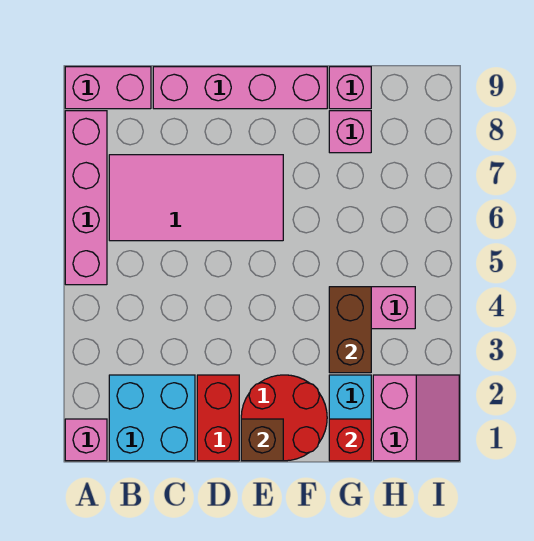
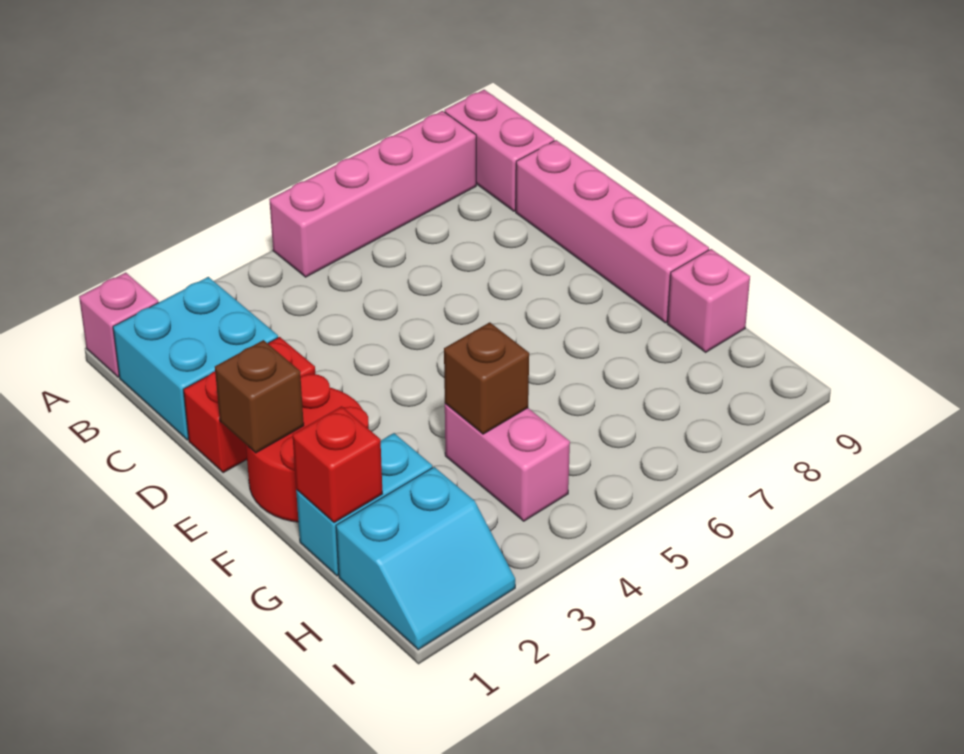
pink tile B6:E7 level 1 -> none
brown brick G3:G4 level 2 -> brown brick G4 level 2
pink brick G8 level 1 -> none
pink slope H1:I2 level 1 top H -> cyan slope H1:I2 level 1 top H

